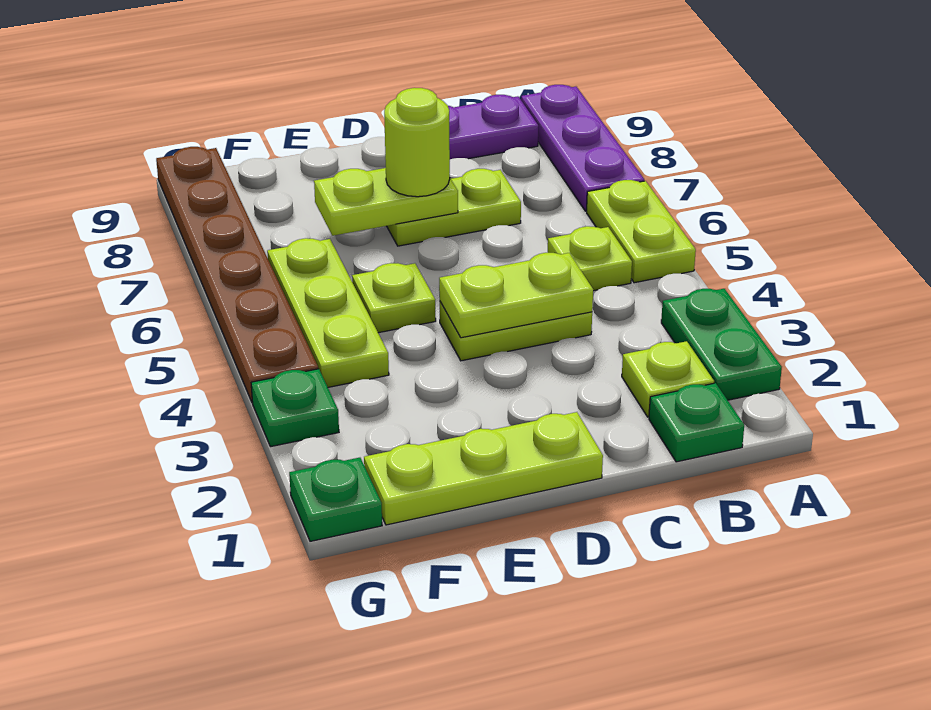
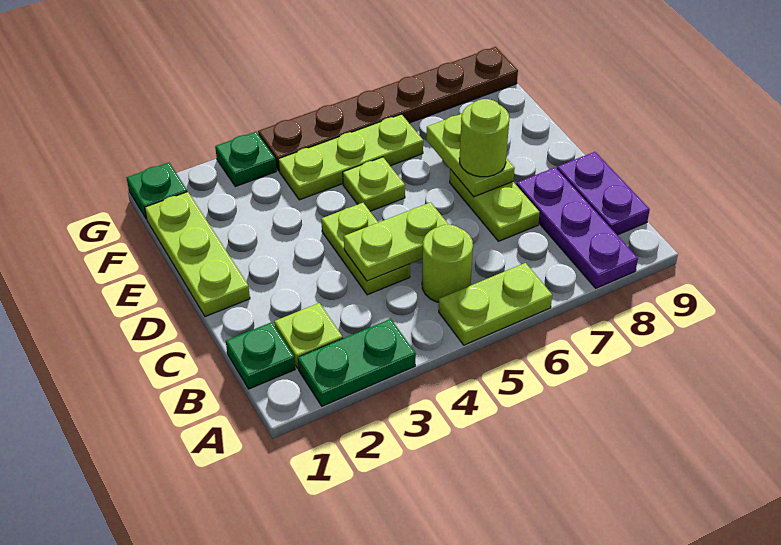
purple plate A7:A9 level 1 -> purple plate A8:C8 level 1
lime plate B5 level 1 -> lime round brick B5 level 1
lime plate C4:D4 level 2 -> lime plate C4:C5 level 2

